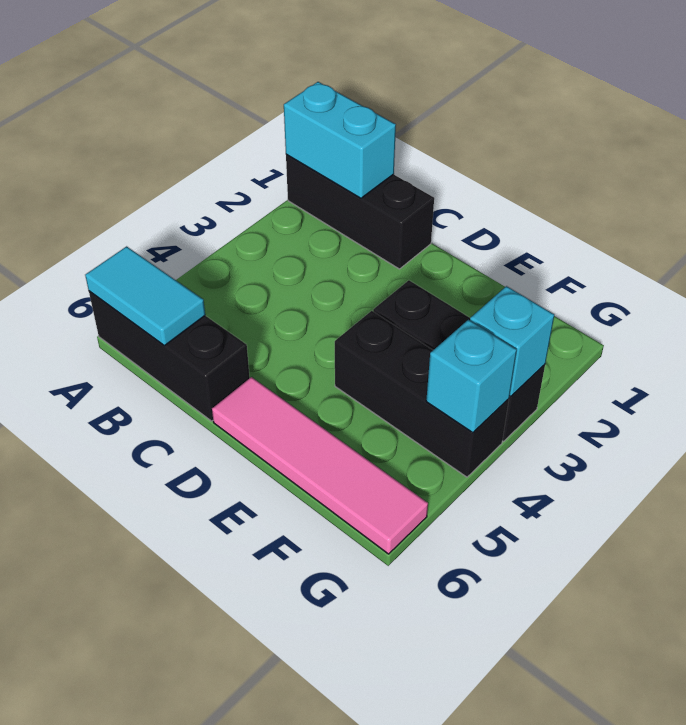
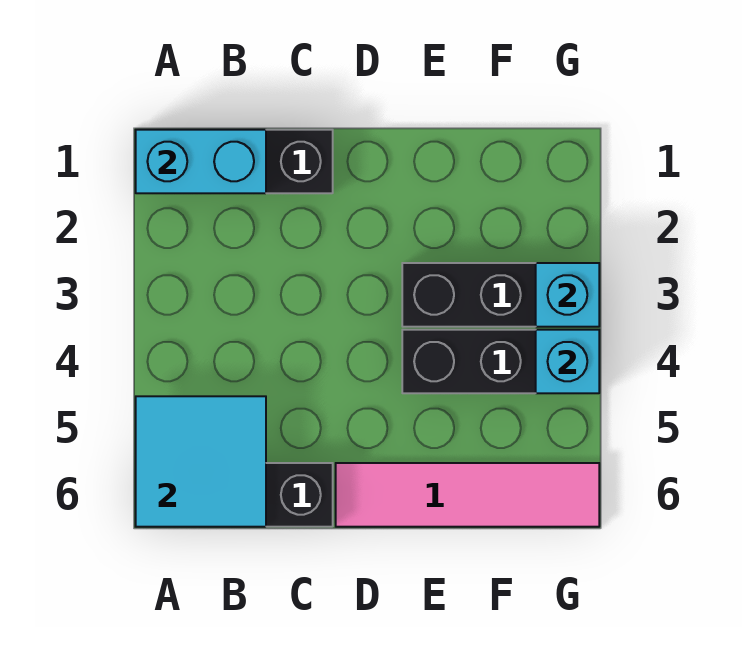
cyan tile A6:B6 level 2 -> cyan tile A5:B6 level 2

